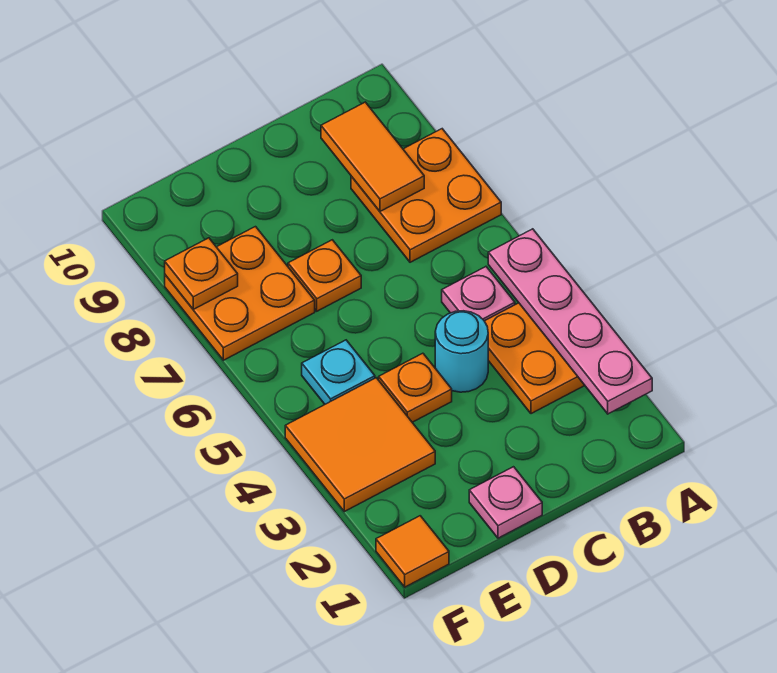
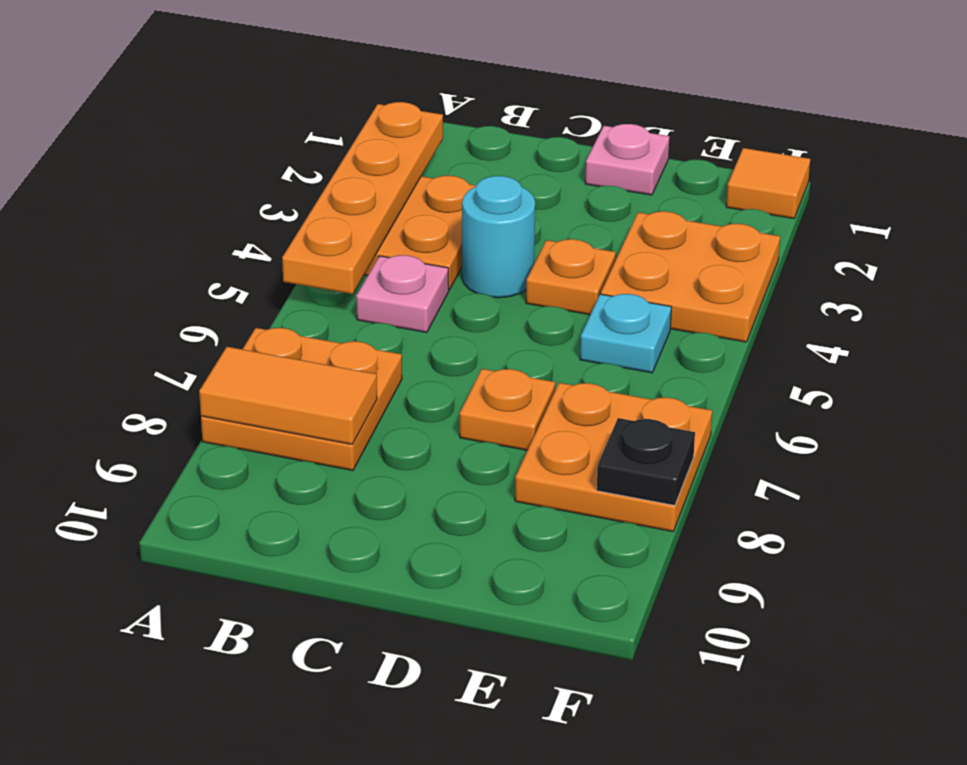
pink plate A2:A5 level 2 -> orange plate A2:A5 level 2
orange tile B8:B9 level 2 -> orange tile A8:B8 level 2
orange tile E3:F4 level 1 -> orange plate E3:F4 level 1
orange plate F8 level 2 -> black plate F8 level 2

